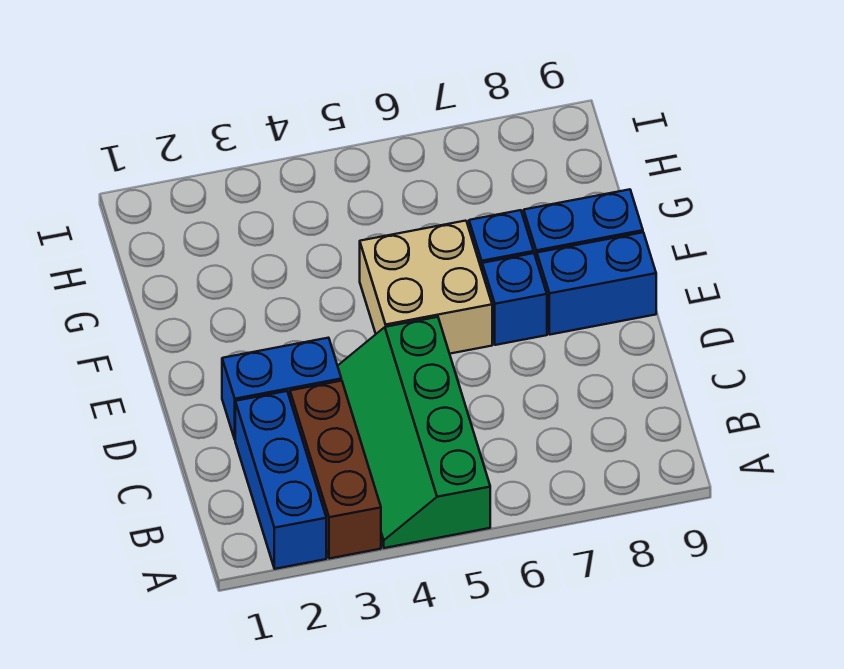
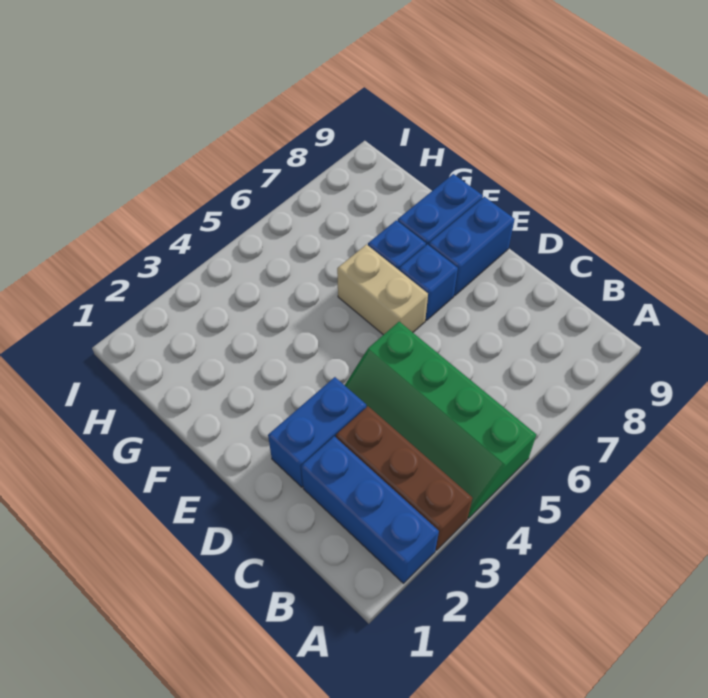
tan brick E5:F6 level 1 -> tan brick E6:F6 level 1

